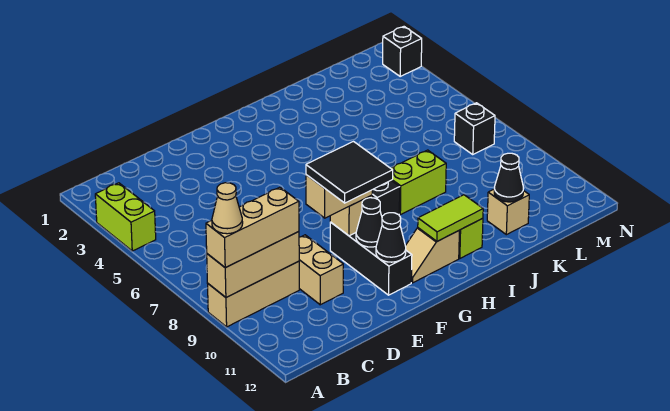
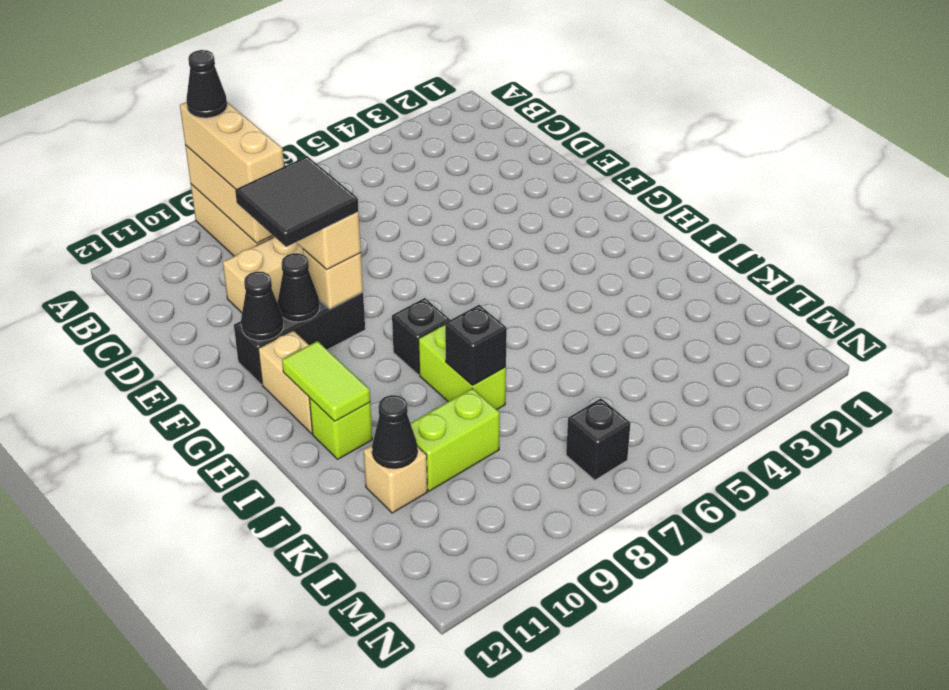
lime brick A3:A4 level 1 -> lime brick K9:K10 level 1
tan cone A9 level 4 -> black cone A9 level 4
tan slope G11:H11 level 1 top H -> tan brick G11:H11 level 1
black brick N2 level 1 -> black brick J8 level 2

